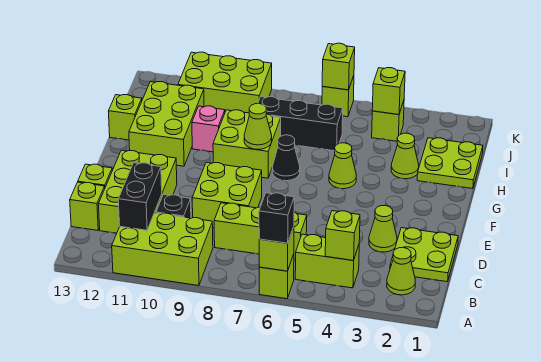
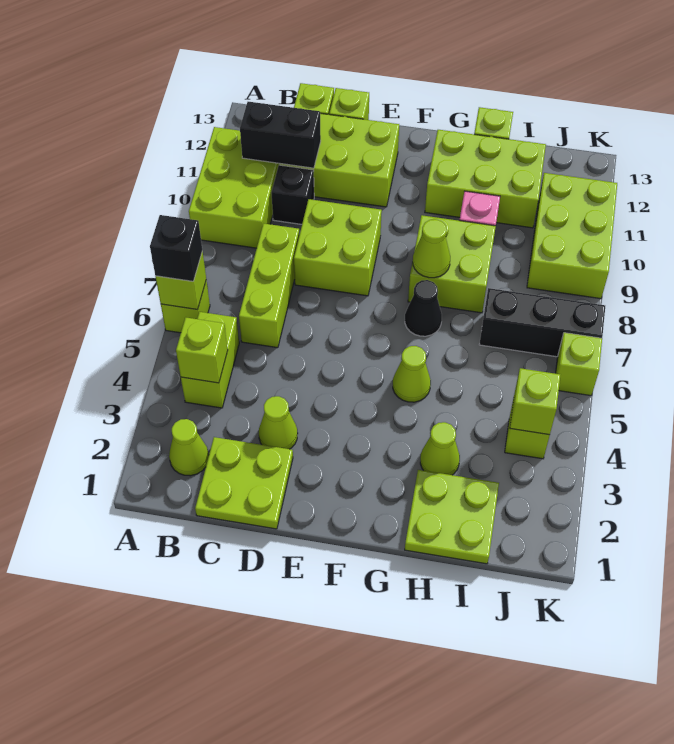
black brick I6:I8 level 1 -> black brick I7:K7 level 1
lime brick K6 level 2 -> none

